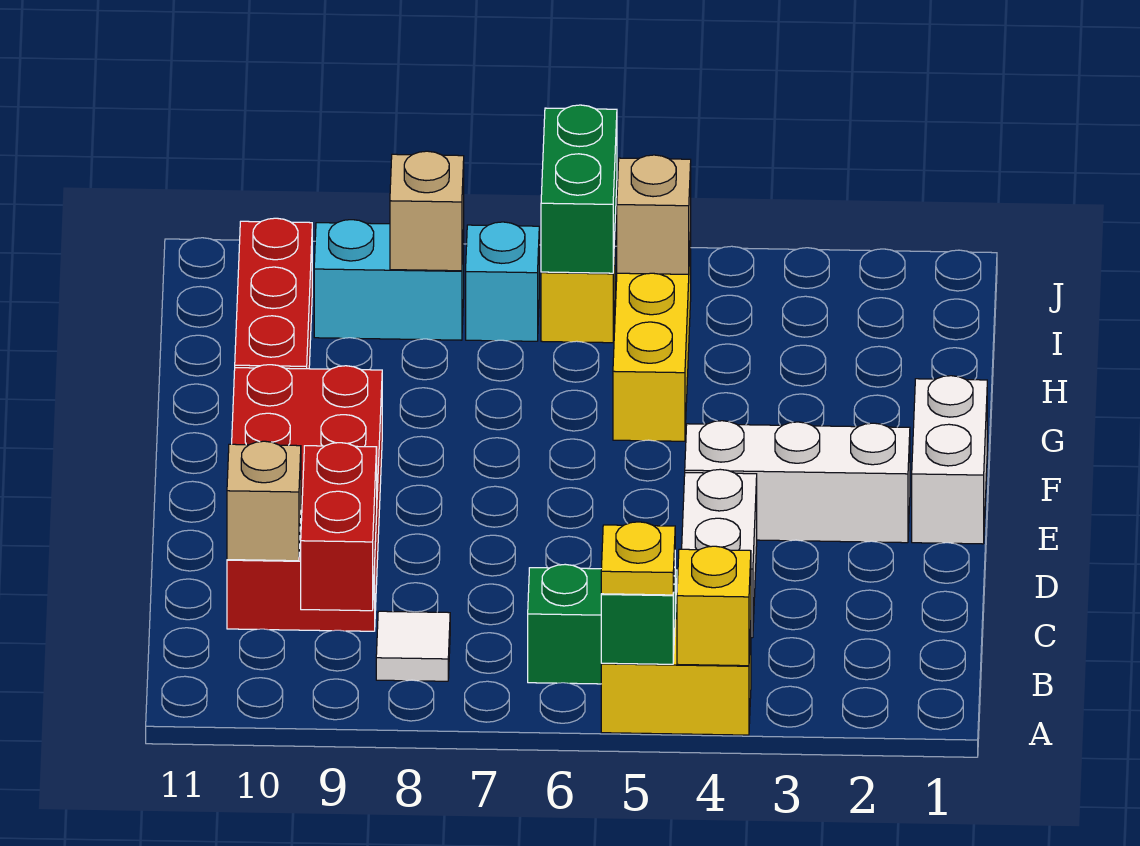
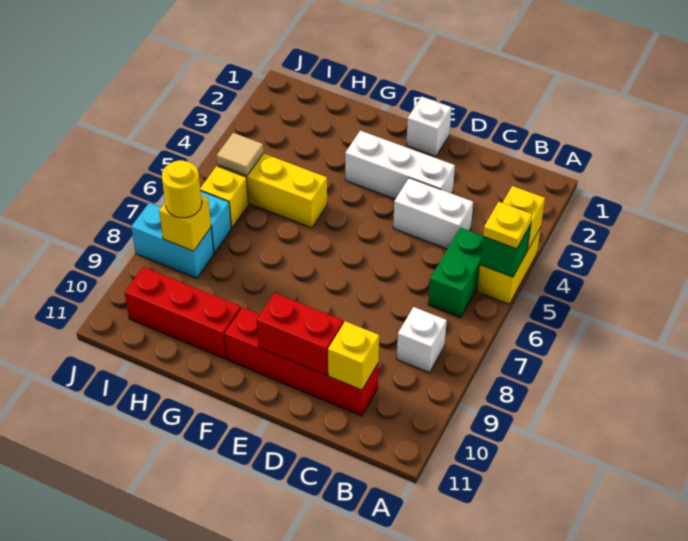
white tile B8 level 1 -> white brick B8 level 1
red brick B9:C9 level 2 -> red brick D10:E10 level 2
red brick C9:F10 level 1 -> red brick C10:F10 level 1
tan brick C10 level 2 -> yellow brick C10 level 2
white brick E1:F1 level 1 -> white brick E1 level 1
white brick E2:E4 level 1 -> white brick D3:F3 level 1
tan brick I5 level 2 -> tan tile I5 level 2
green brick I6:J6 level 2 -> none
cyan brick I8:I9 level 1 -> cyan brick I8:J8 level 1
tan brick I8 level 2 -> yellow brick I8 level 2
none -> yellow round brick I8 level 3

